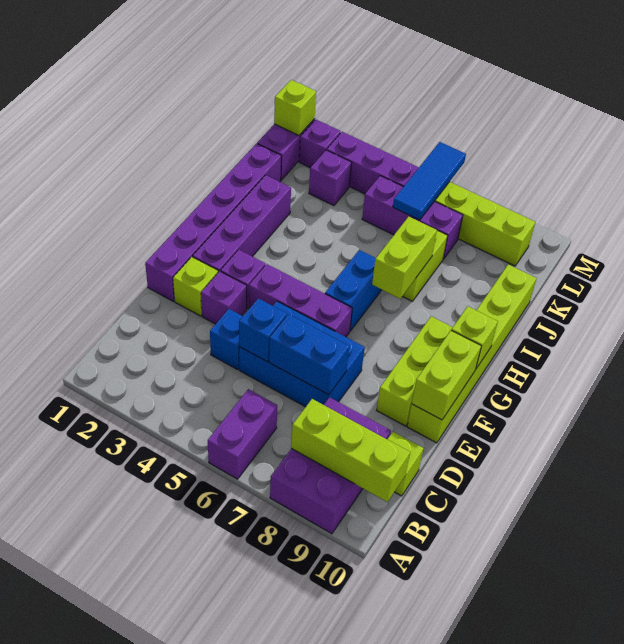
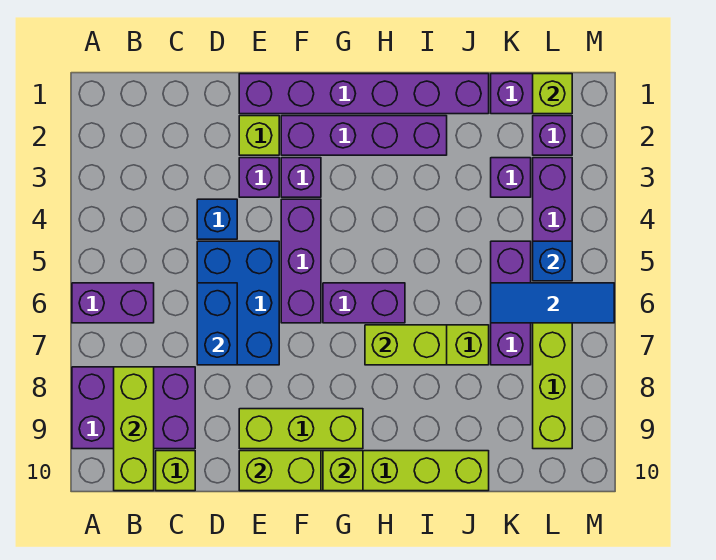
blue brick D5 level 2 -> blue brick L5 level 2
blue brick G6:H6 level 1 -> purple brick G6:H6 level 1

